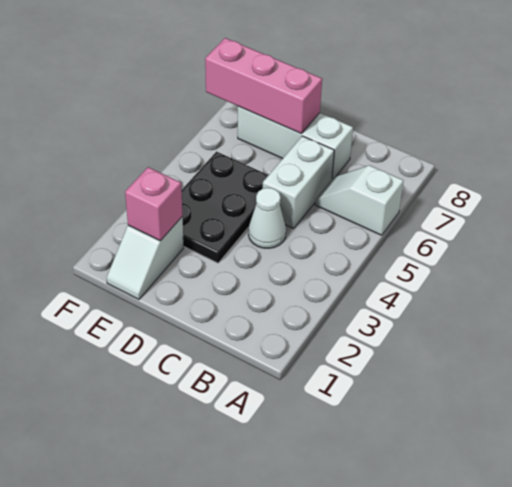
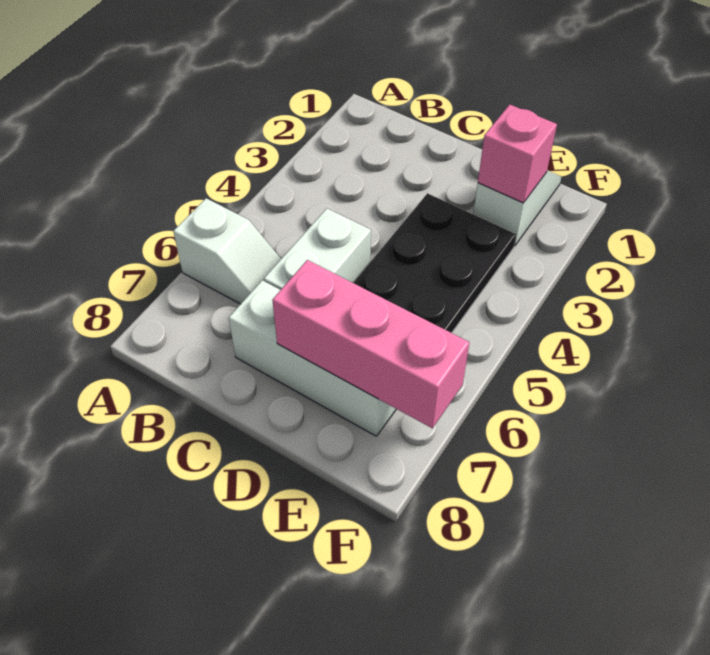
white cone C4 level 1 -> none

